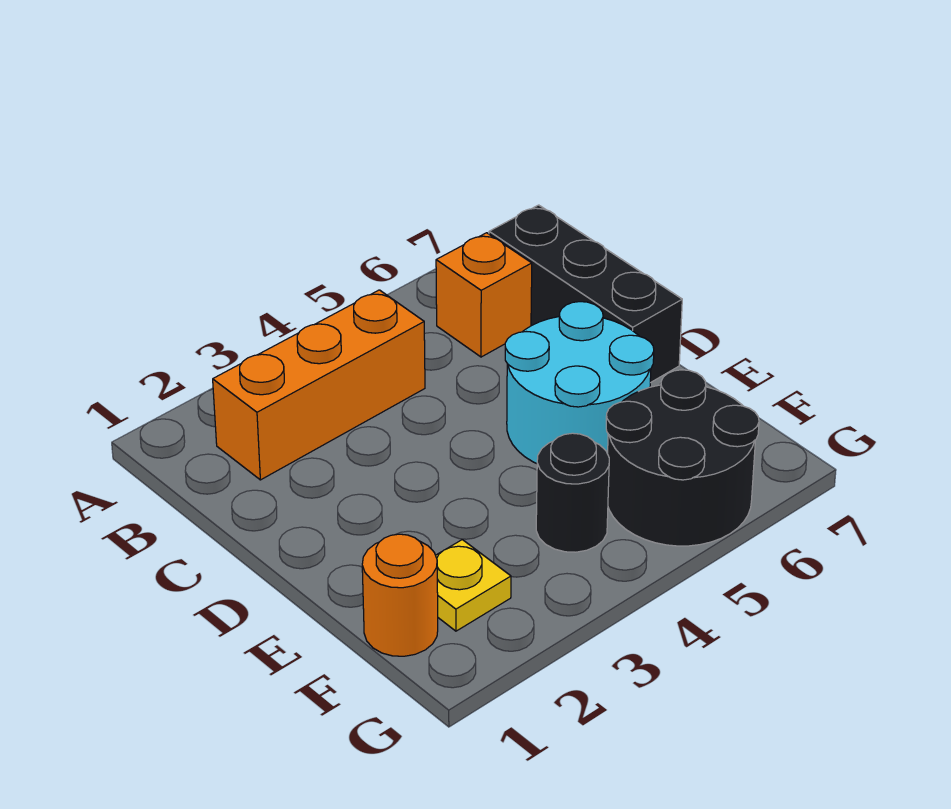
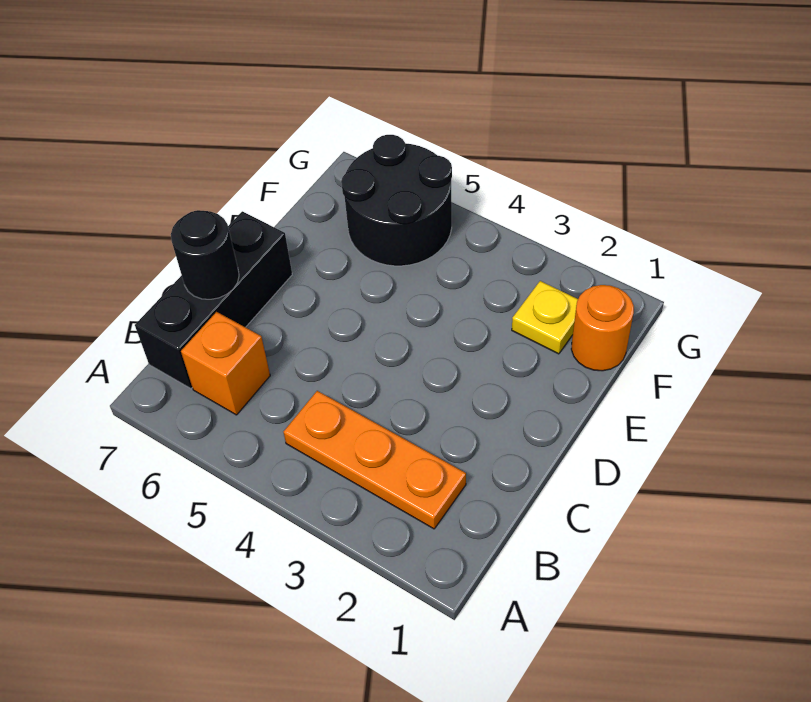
orange brick B2:B4 level 1 -> orange plate B2:B4 level 1
cyan round brick D5:E6 level 1 -> none
black round brick F4 level 1 -> black round brick C7 level 2

